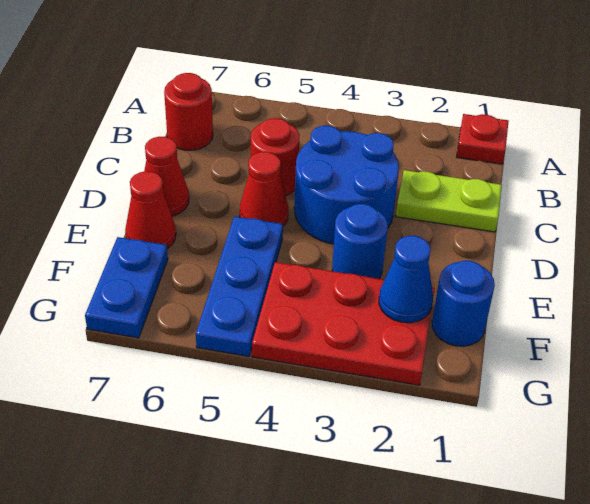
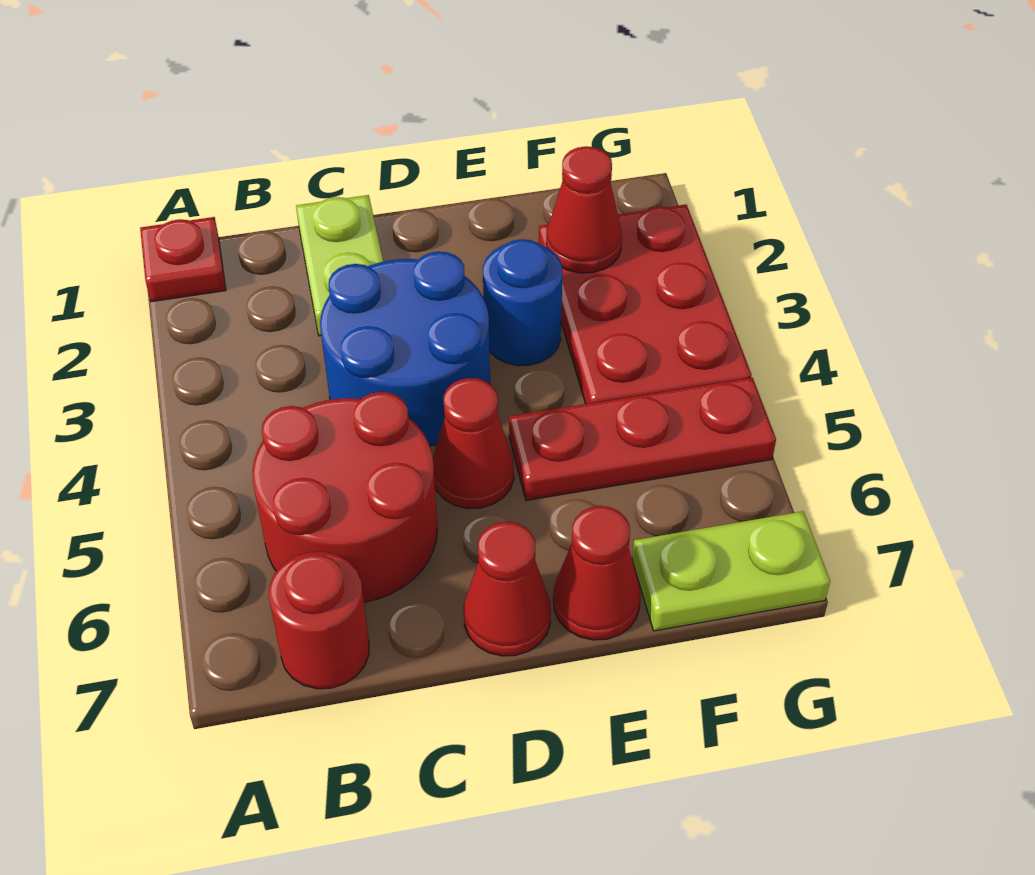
red round brick C5 level 1 -> red round brick B5:C6 level 1
blue plate E5:G5 level 1 -> red plate E5:G5 level 1
blue round brick F1 level 1 -> none
blue cone F2 level 2 -> red cone F2 level 2
blue plate F7:G7 level 1 -> lime plate F7:G7 level 1

